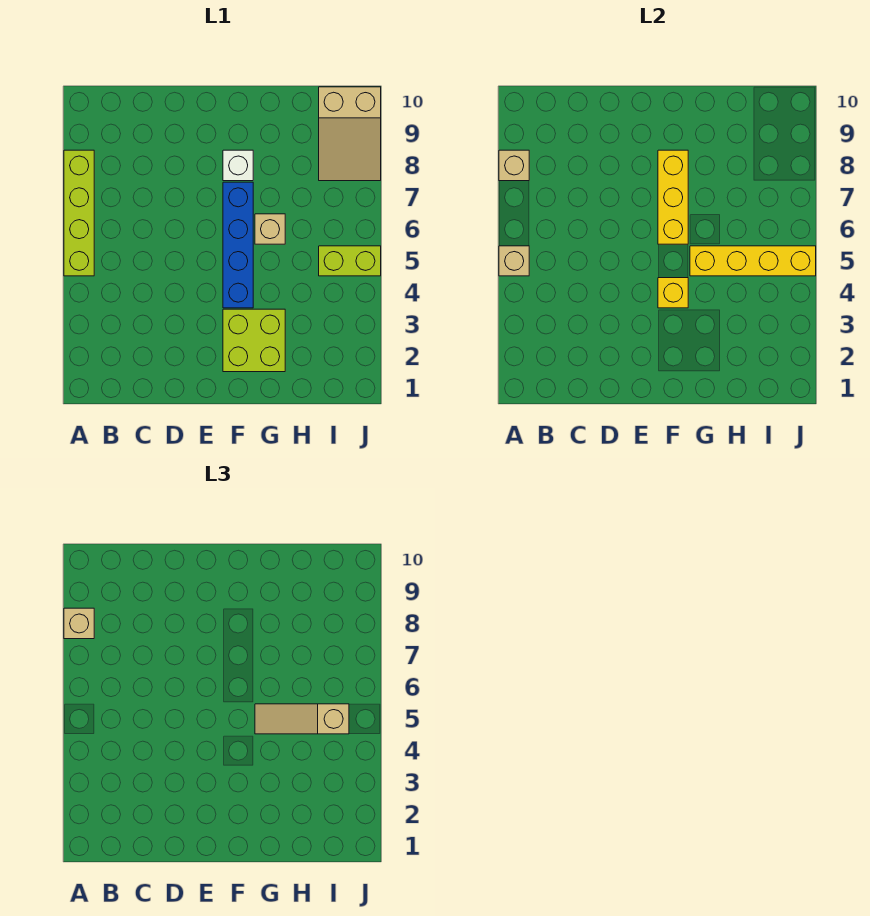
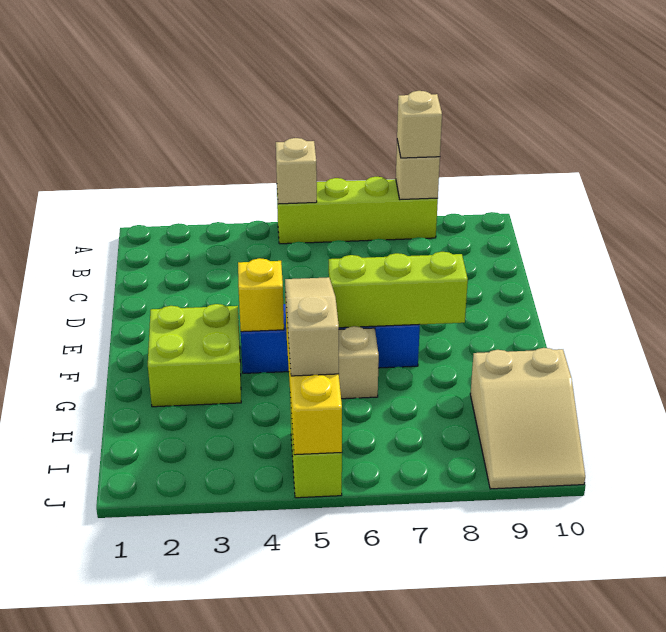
yellow brick F6:F8 level 2 -> lime brick F6:F8 level 2
white brick F8 level 1 -> none
tan slope I8:J10 level 1 top 10 -> tan slope H9:J10 level 1 top H

